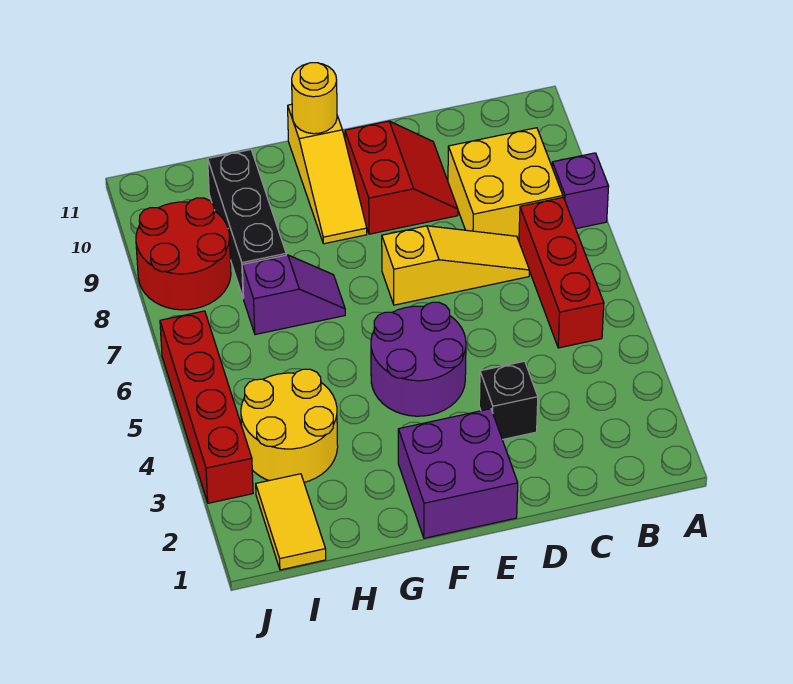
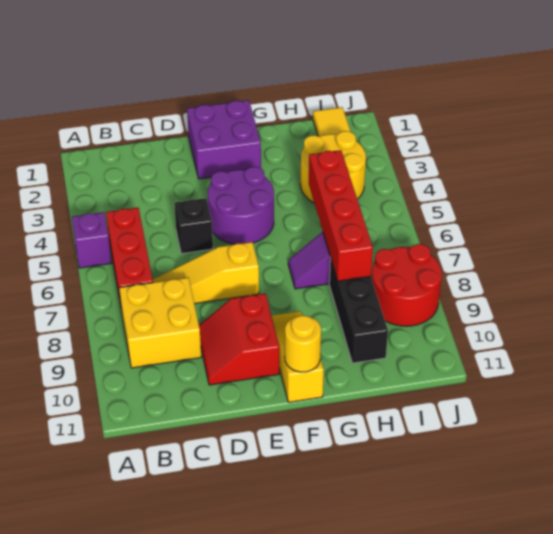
purple brick A8 level 1 -> purple brick A5 level 1
black brick D3 level 1 -> black brick D5 level 1
red brick J3:J6 level 1 -> red brick H5:H8 level 2

